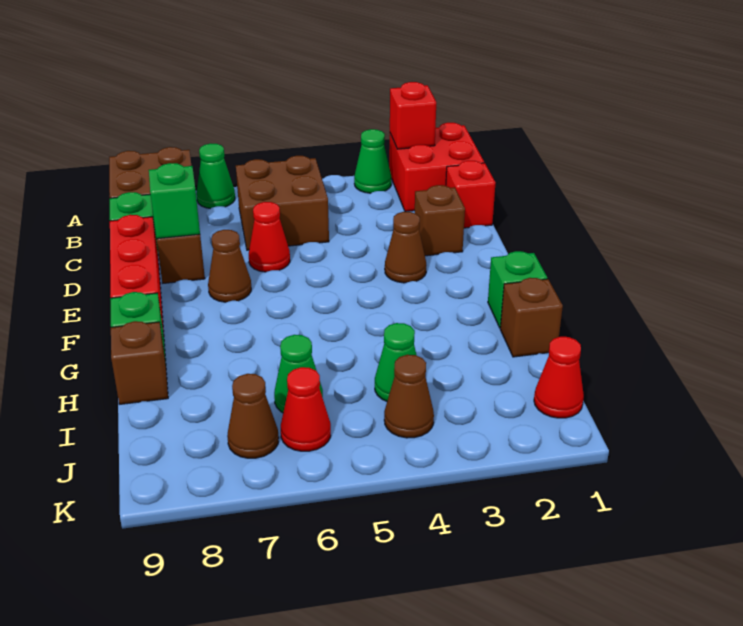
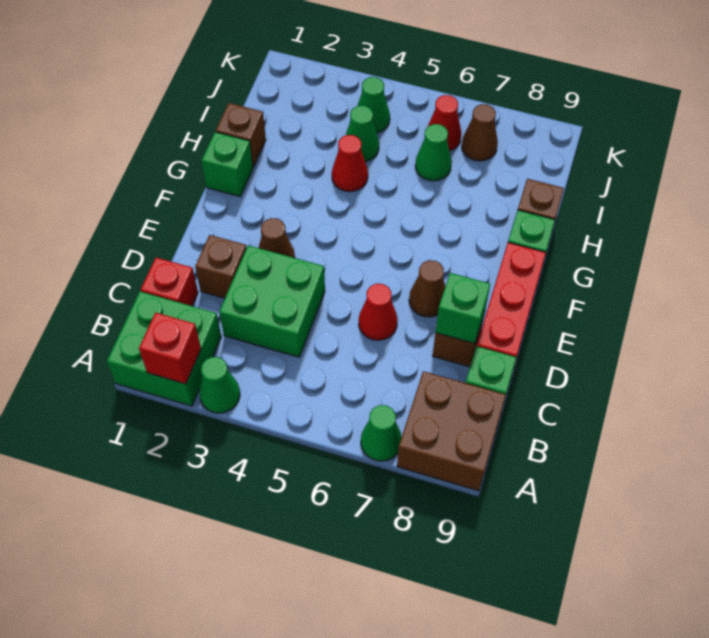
red brick A1:B2 level 1 -> green brick A1:B2 level 1
brown brick B5:C6 level 1 -> none
none -> green brick C3:D4 level 1
red cone J1 level 1 -> red cone H4 level 1
brown cone J4 level 1 -> green cone J4 level 1

